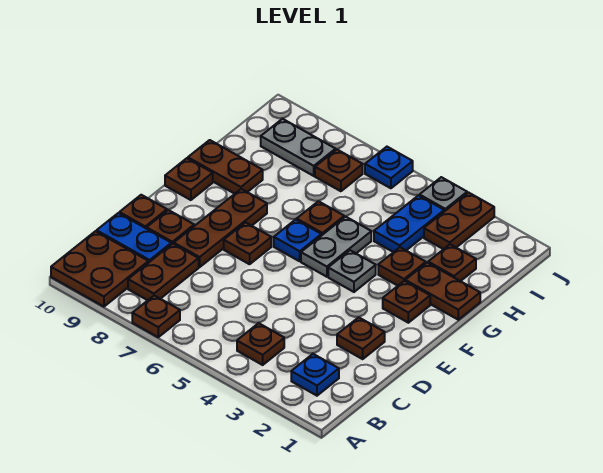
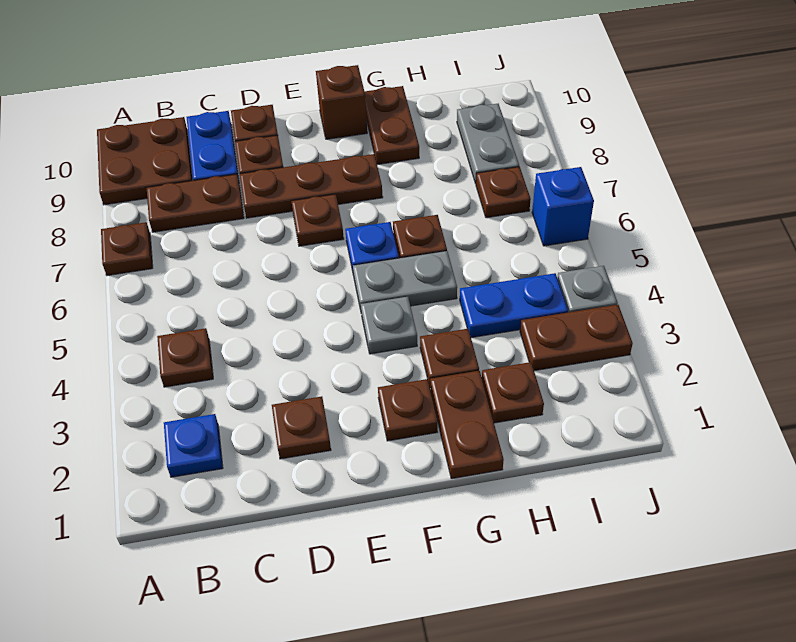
brown plate F10 level 1 -> brown brick F10 level 1
blue plate J6 level 1 -> blue brick J6 level 1

